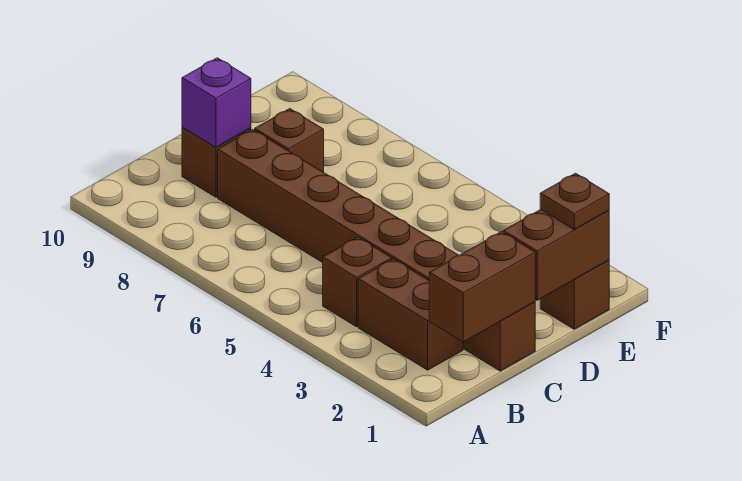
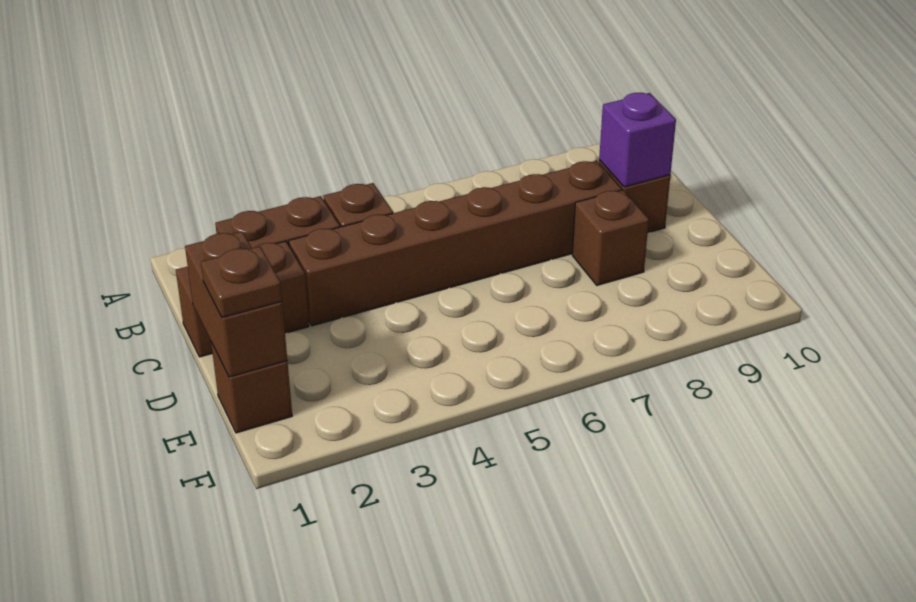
brown brick B1:C1 level 2 -> none

